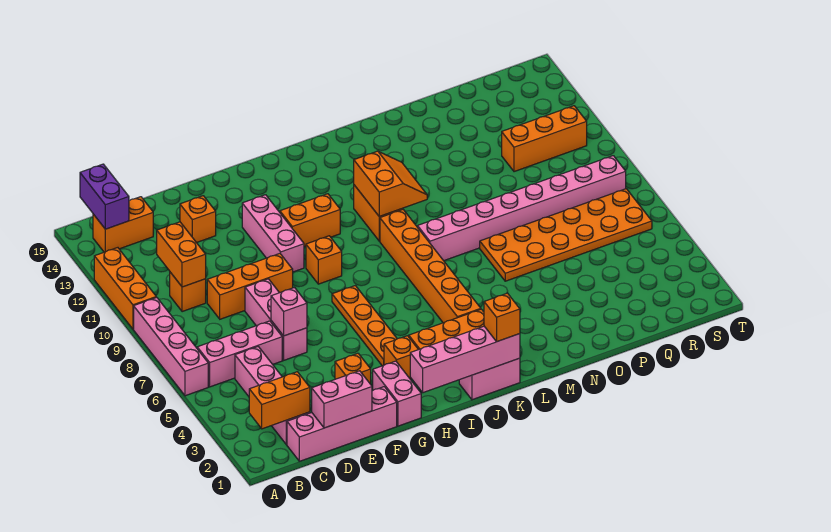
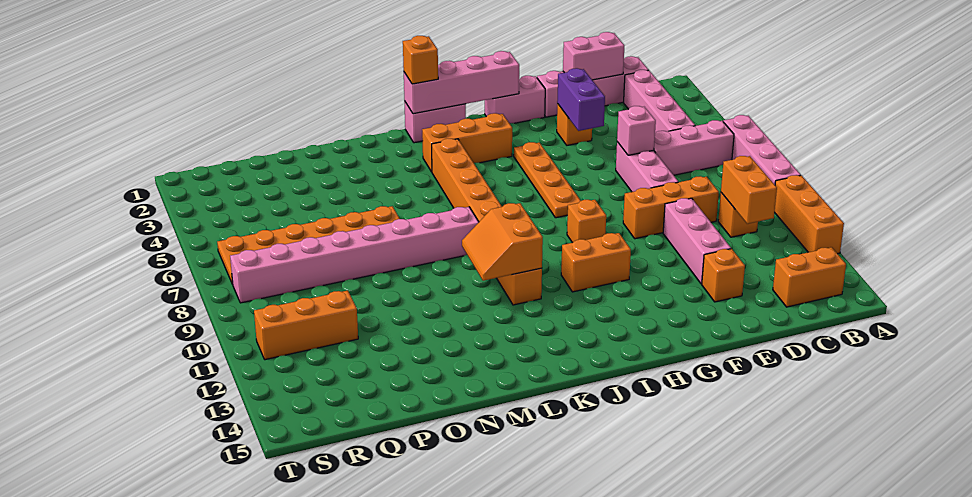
orange brick B2:C2 level 2 -> none
purple brick B14:B15 level 2 -> purple brick F3:F4 level 2
pink brick G1:G2 level 1 -> pink brick G1:H1 level 1
pink brick G10:G12 level 1 -> pink brick E10:E12 level 1
orange brick H3 level 1 -> none

